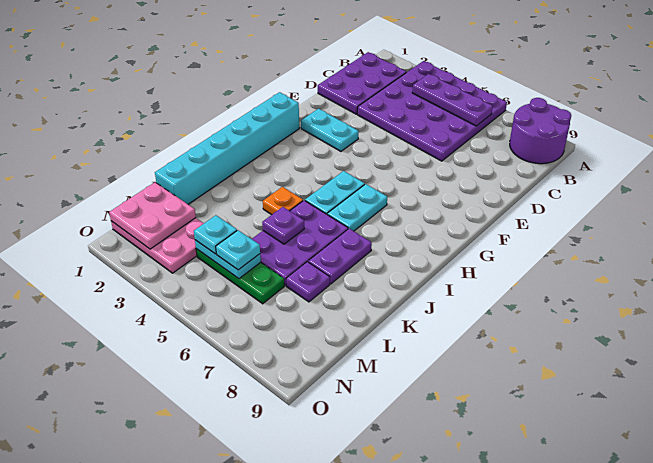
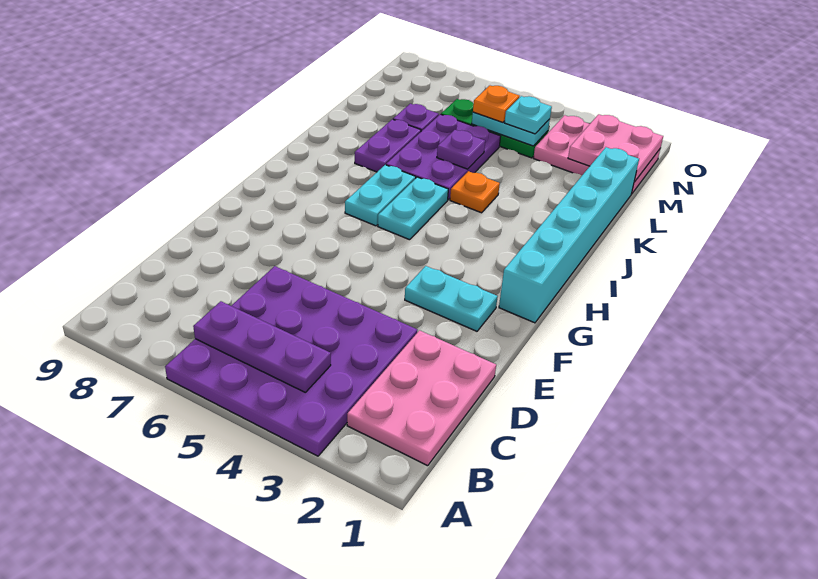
purple round brick A8:B9 level 1 -> none
purple plate B1:D2 level 1 -> pink plate B1:D2 level 1
cyan plate M5 level 3 -> orange plate M5 level 3

